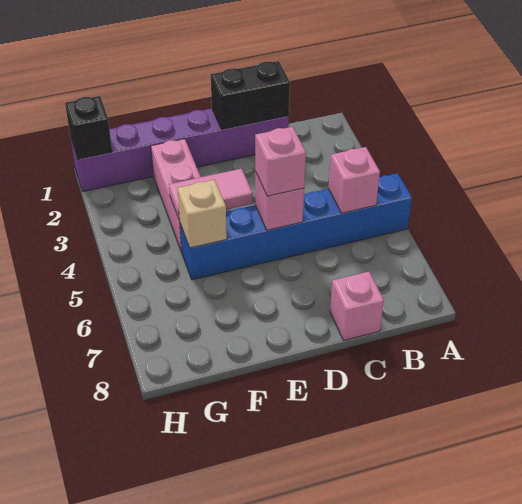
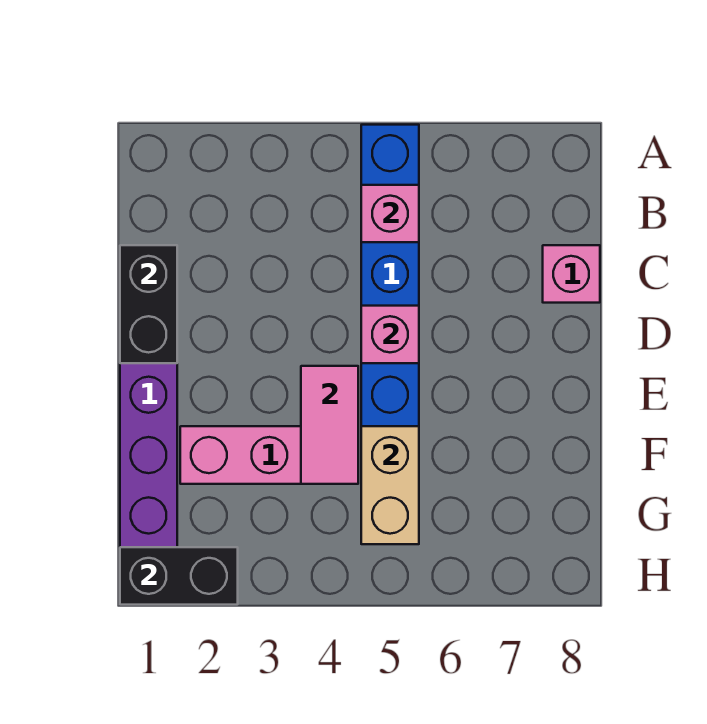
pink brick D5 level 3 -> none
tan brick F5 level 2 -> tan brick F5:G5 level 2
black brick H1 level 2 -> black brick H1:H2 level 2

